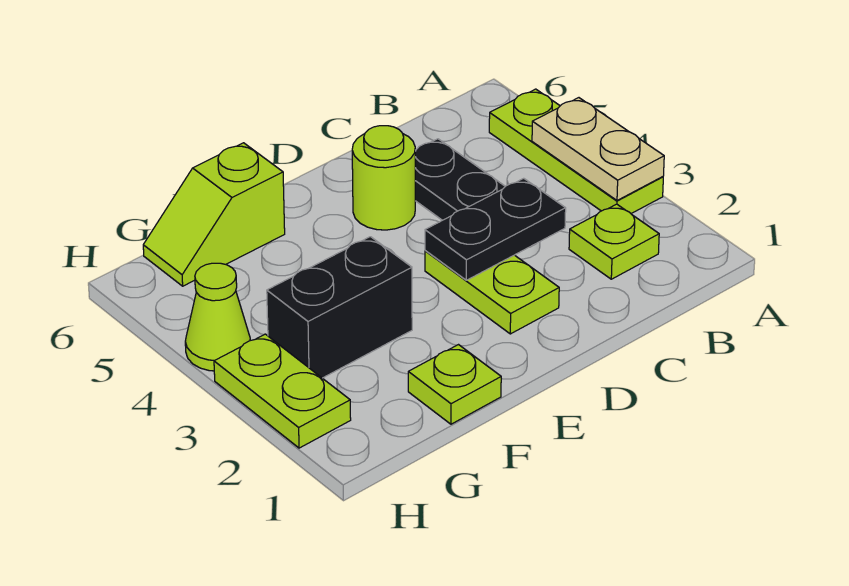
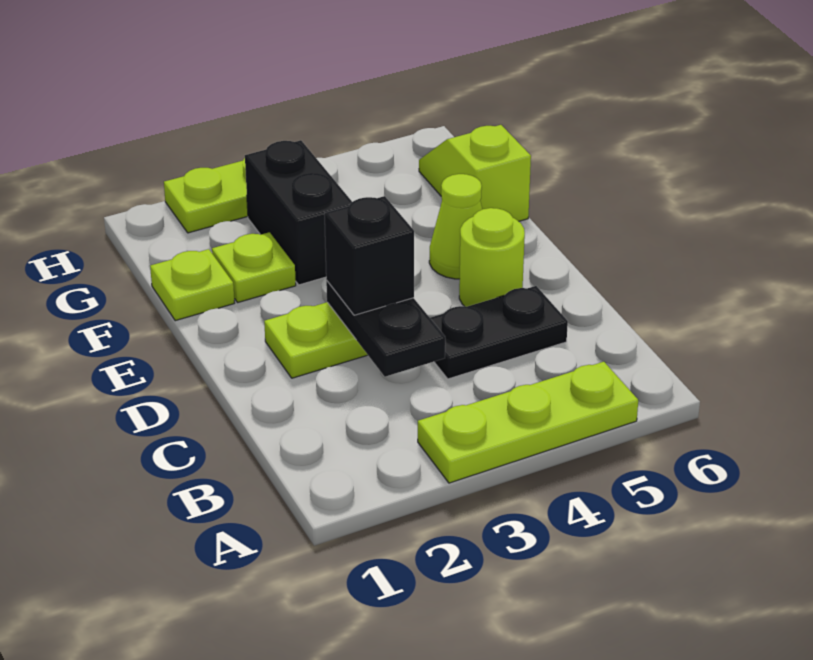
tan plate A3:A4 level 2 -> none
lime plate B2 level 1 -> lime plate F2 level 1
none -> black brick D3 level 3
lime cone H4 level 1 -> lime cone E5 level 1

